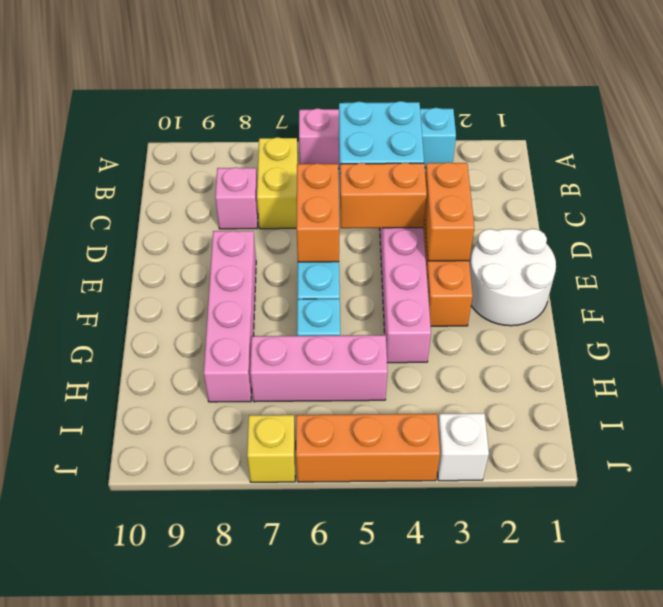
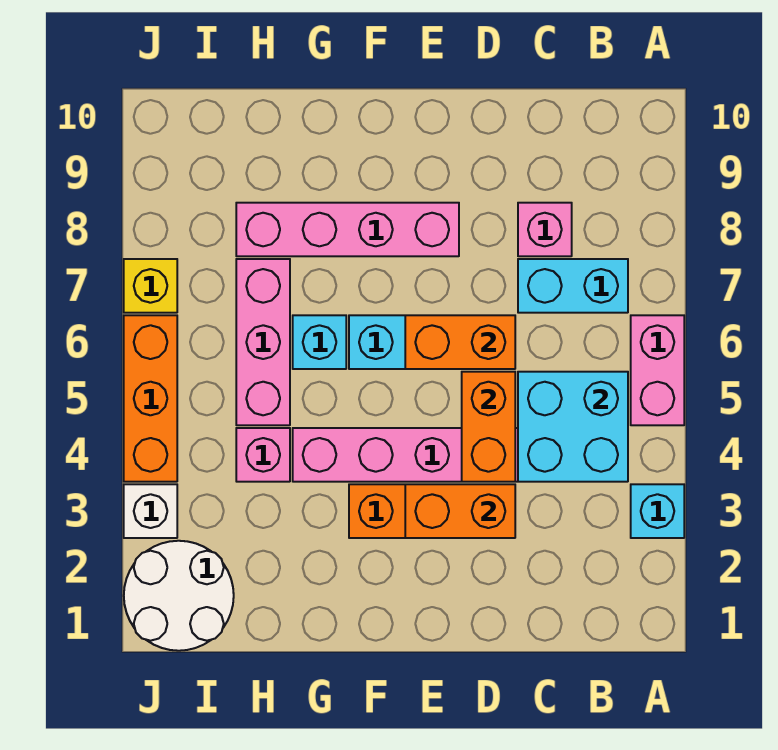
yellow brick B7:C7 level 1 -> cyan brick B7:C7 level 1
white round brick E1:F2 level 1 -> white round brick I1:J2 level 1
none -> pink brick H4 level 1

